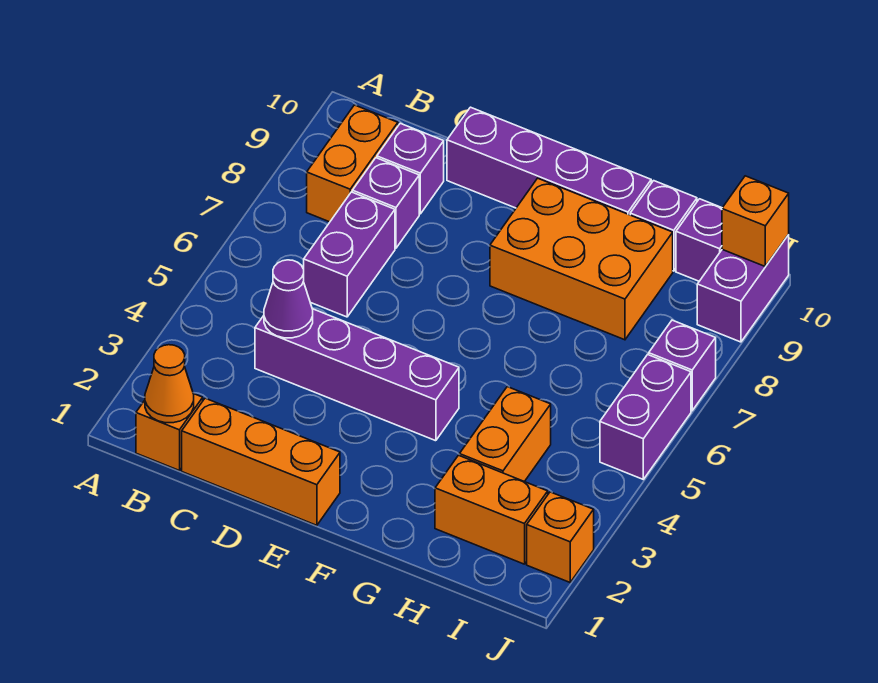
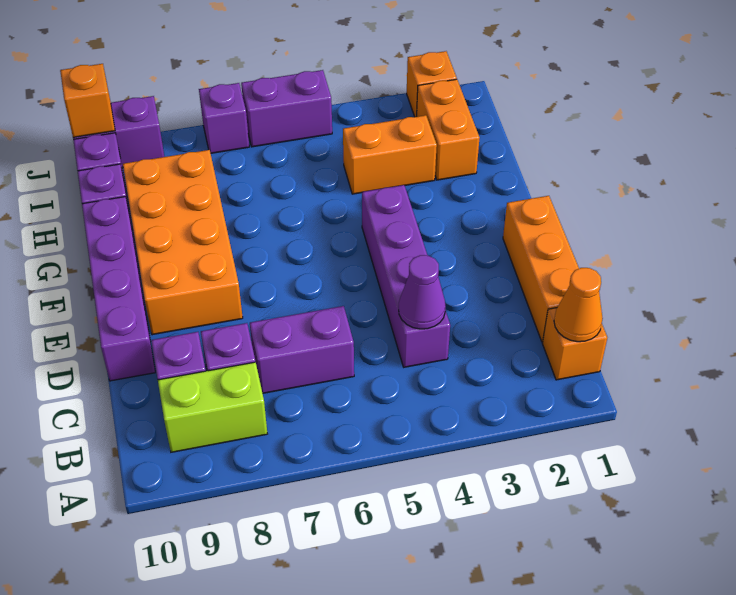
orange brick B8:B9 level 1 -> lime brick B8:B9 level 1
orange brick F8:H9 level 1 -> orange brick E8:H9 level 1

